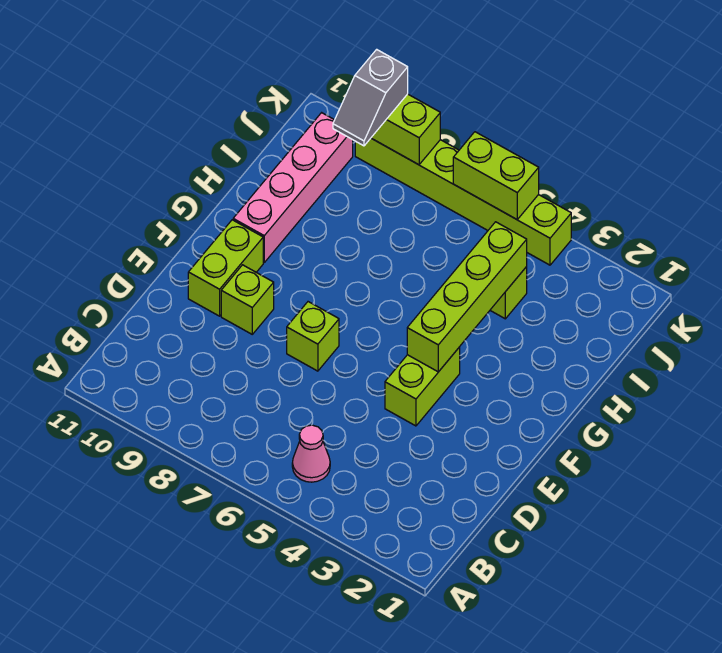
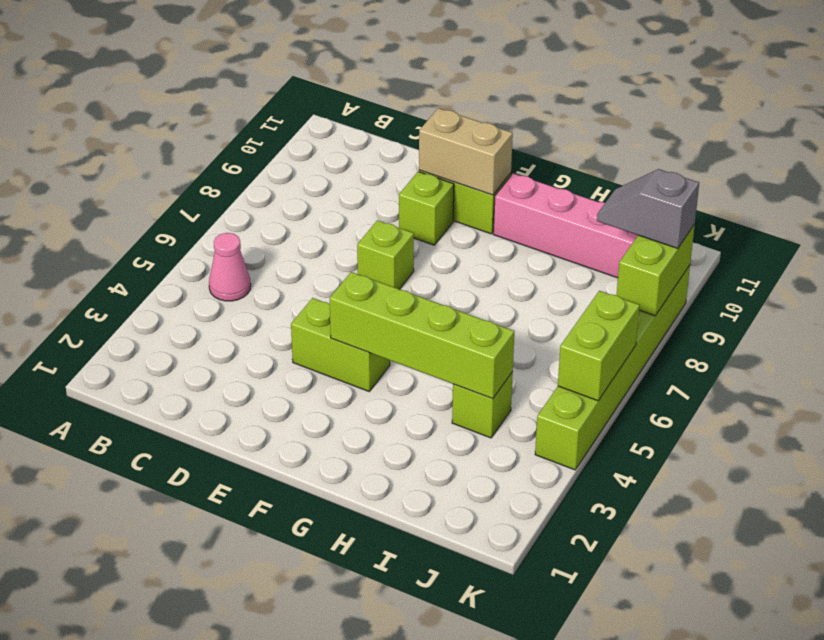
none -> tan brick E10:F10 level 2

